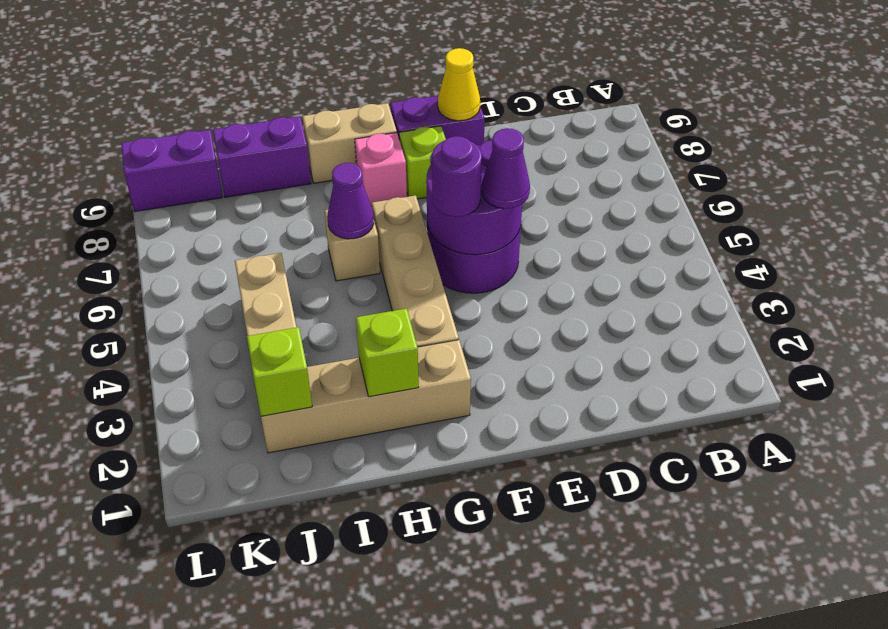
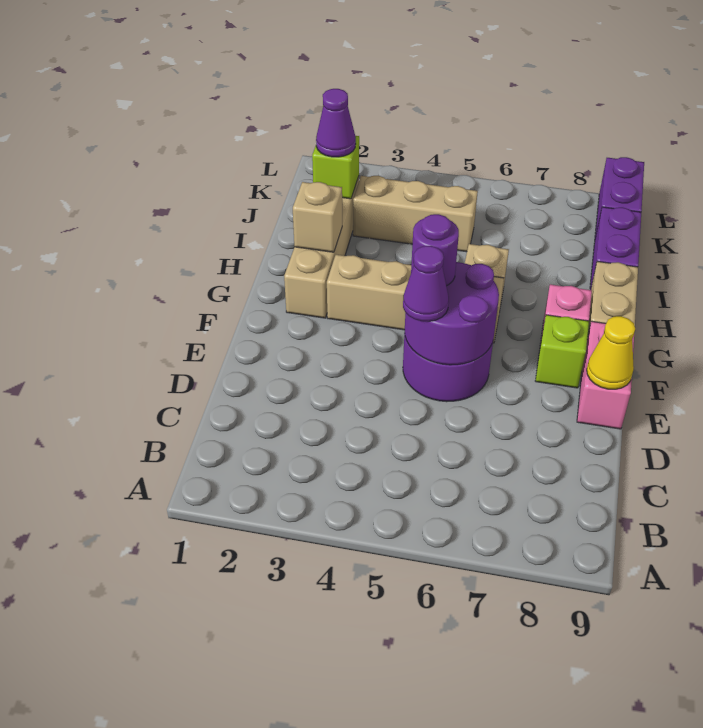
purple brick E9:F9 level 1 -> pink brick E9:F9 level 1
lime brick H2 level 2 -> tan brick H2 level 2
purple cone H6 level 2 -> purple cone J2 level 3

